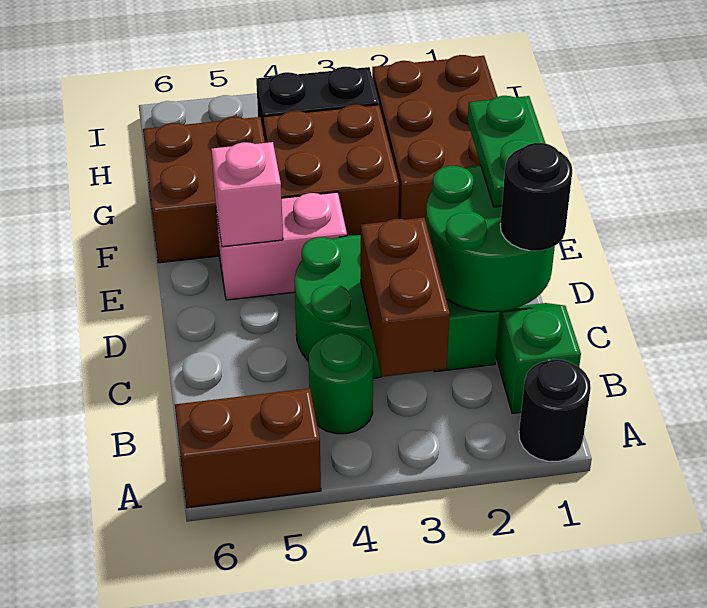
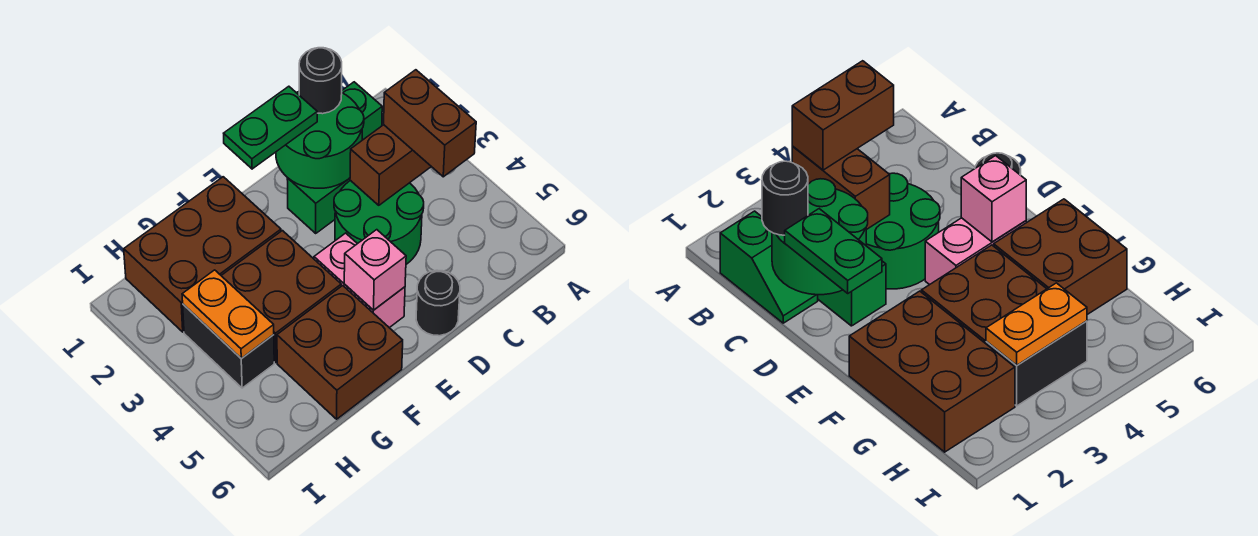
black round brick A1 level 1 -> black round brick D6 level 1
brown brick A5:A6 level 1 -> brown brick B3:B4 level 3
green round brick B4 level 1 -> none
none -> orange plate H3:H4 level 2

